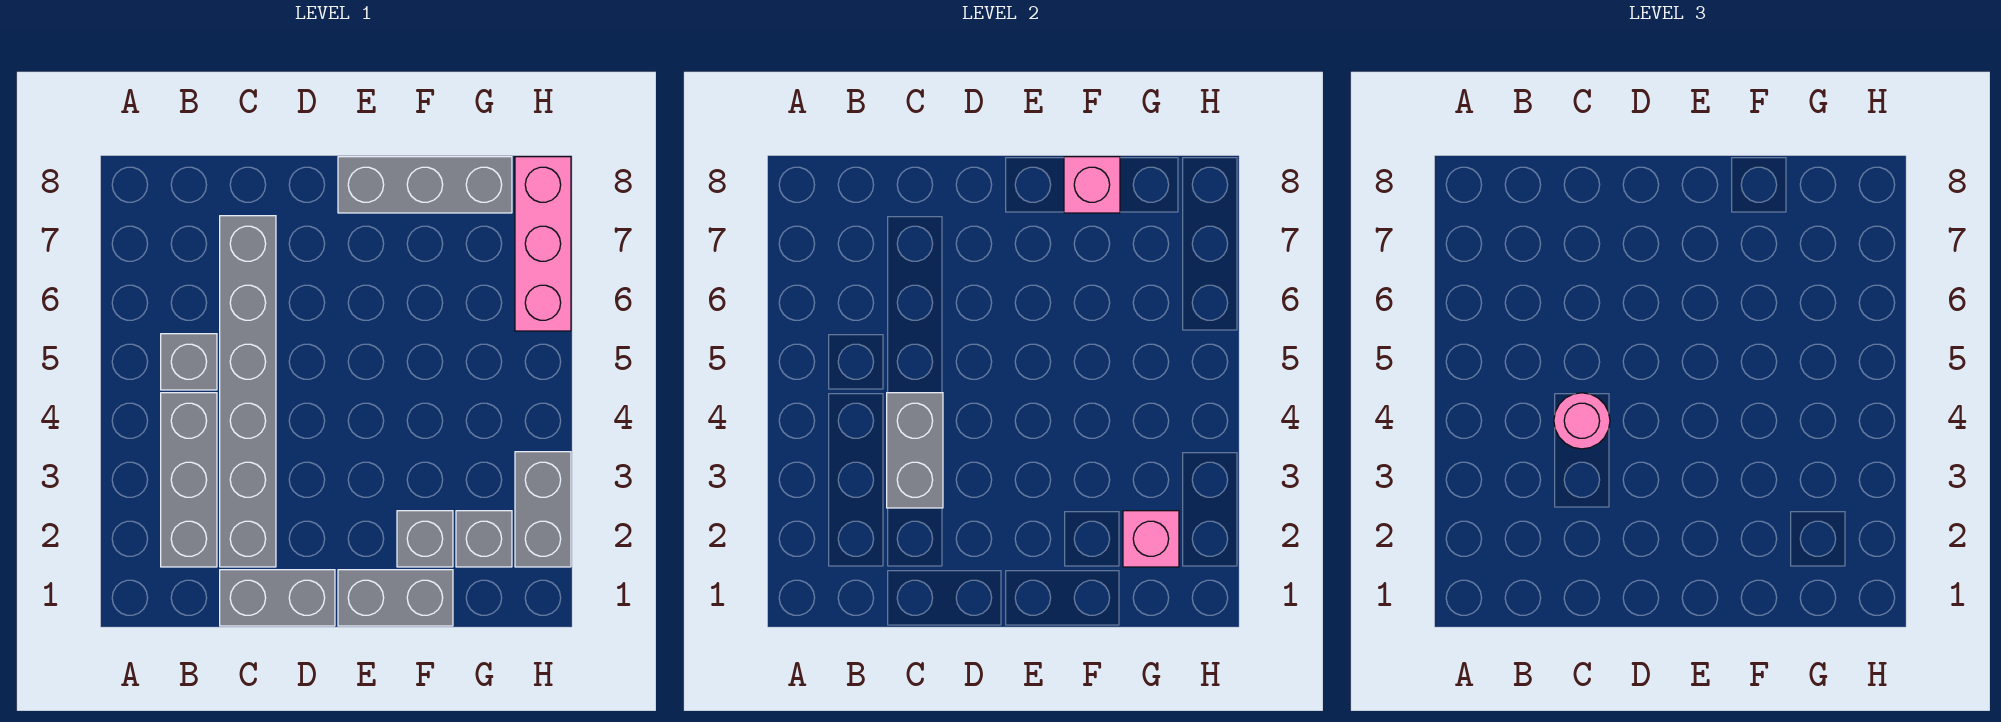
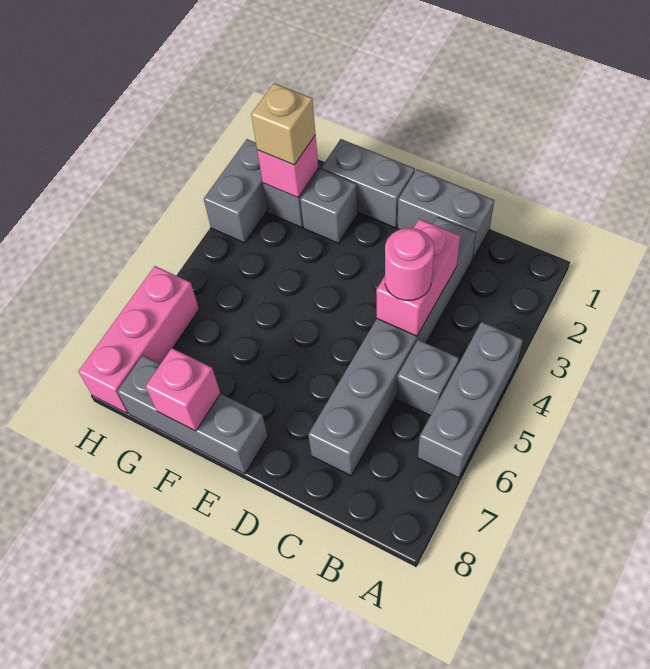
grey brick B2:B4 level 1 -> grey brick A4:A6 level 1
grey brick C3:C4 level 2 -> pink brick C3:C4 level 2
none -> tan brick G2 level 3

